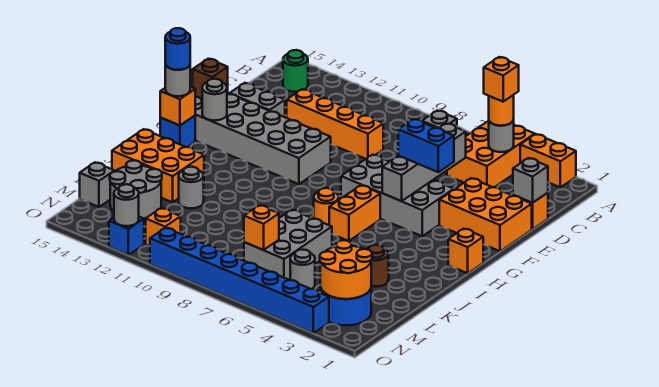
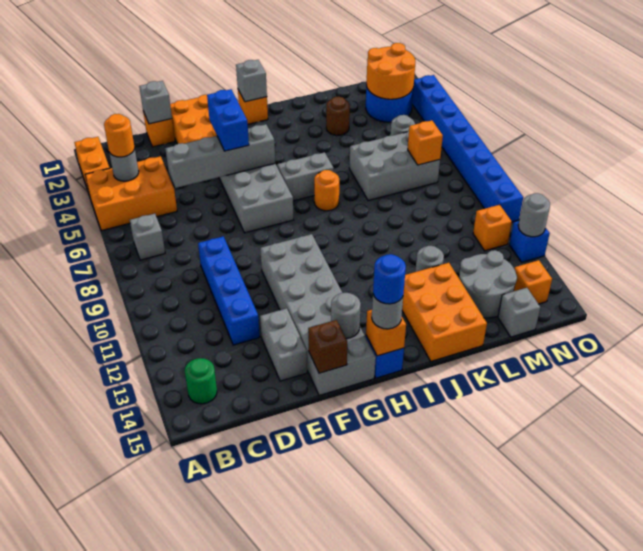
orange brick B4 level 4 -> orange brick N14 level 1
orange brick D9:D12 level 1 -> blue brick D9:D12 level 1
none -> grey brick H1 level 2
orange brick H6:I6 level 1 -> grey brick H6:I6 level 1

